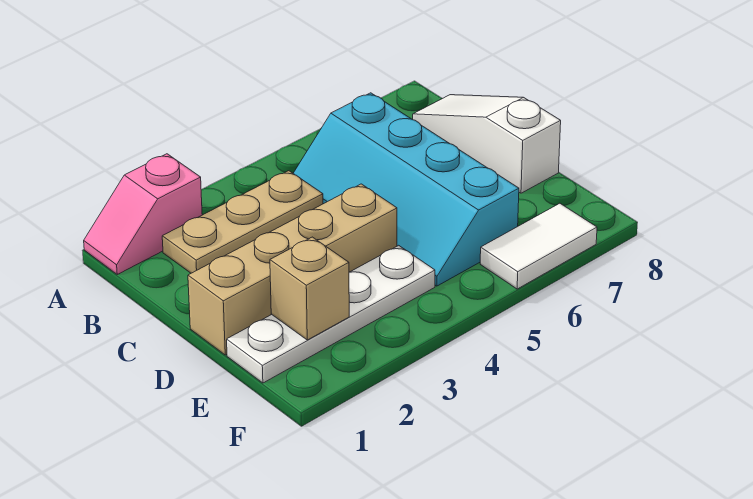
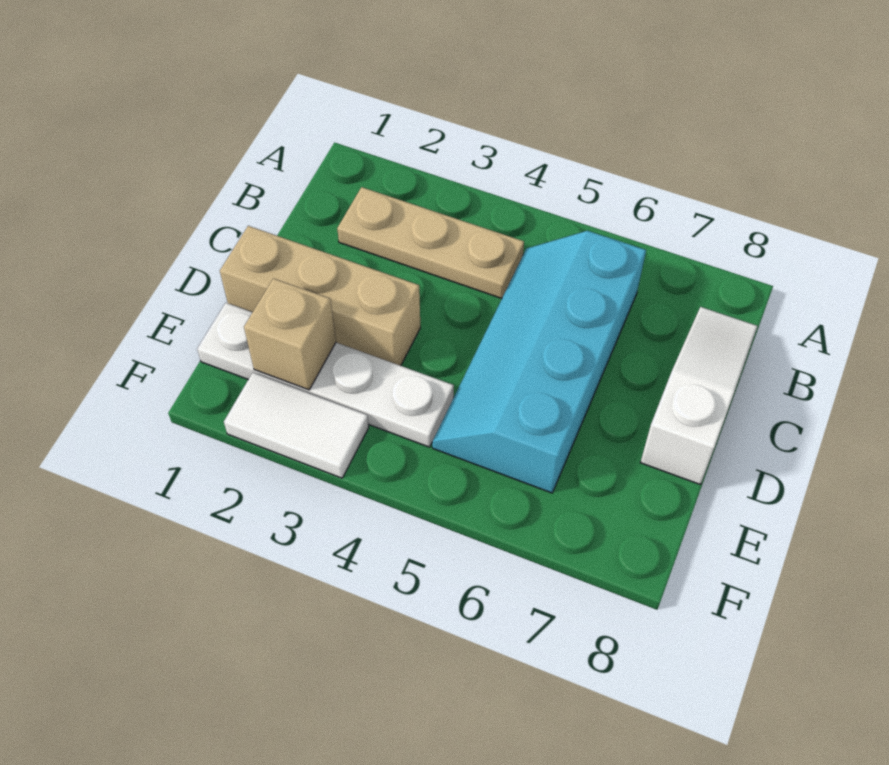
pink slope A1:A2 level 1 top 2 -> none
tan brick D1:D4 level 1 -> tan brick D1:D3 level 1
white tile F6:F7 level 1 -> white tile F2:F3 level 1

